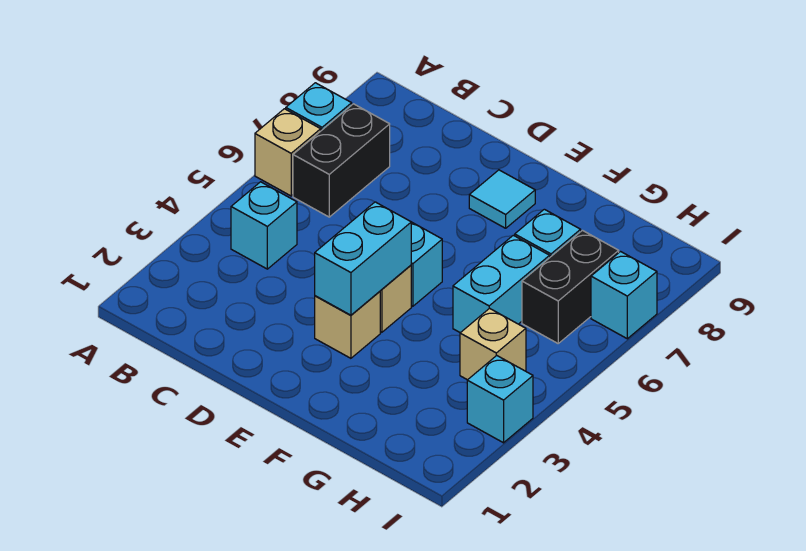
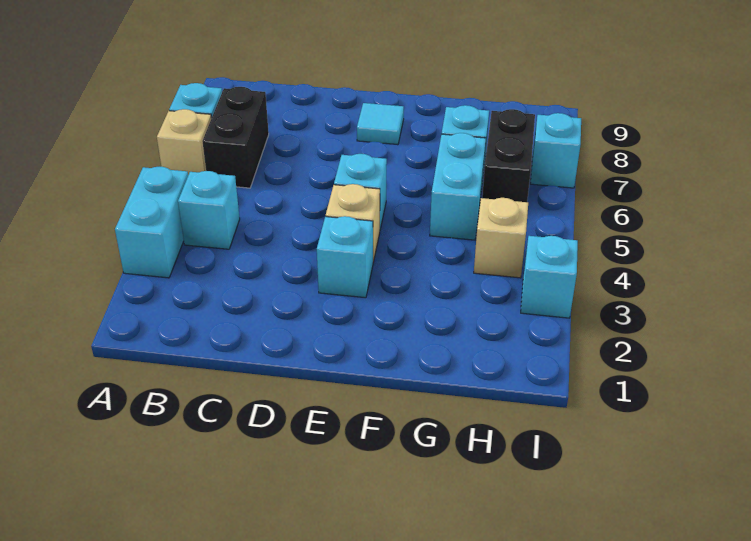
tan brick E3 level 1 -> cyan brick E3 level 1
cyan brick E3:E4 level 2 -> cyan brick A3:A4 level 1

